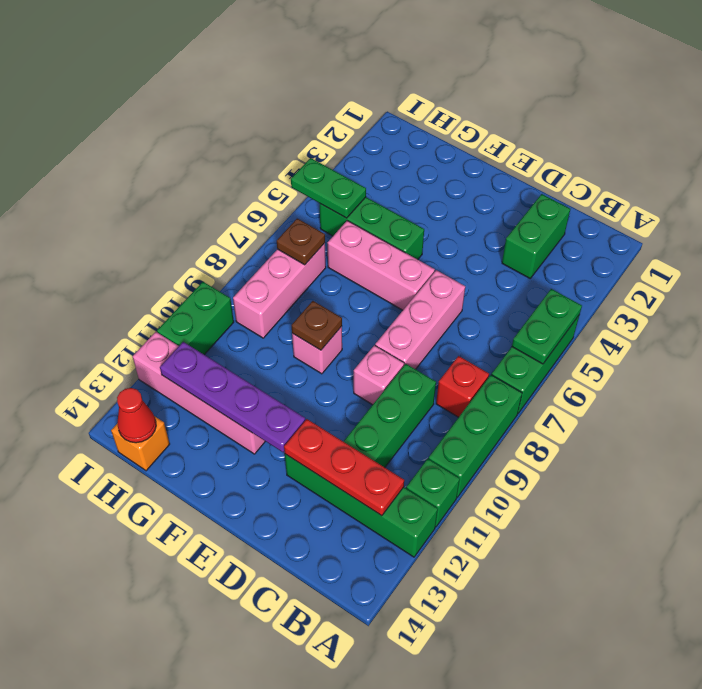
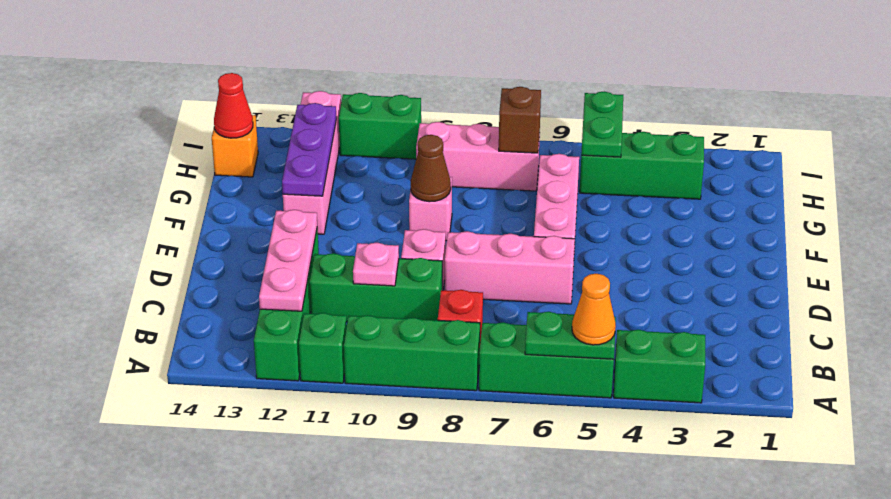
none -> orange cone A5 level 3
red plate B12:D12 level 2 -> pink plate B12:D12 level 2
green brick C2:C3 level 1 -> green brick A3:A4 level 1
none -> pink plate C10 level 2
purple plate E12:H12 level 2 -> purple plate F12:H12 level 2
green brick F5:H5 level 1 -> green brick H3:H5 level 1
brown plate F9 level 2 -> brown cone F9 level 2
brown plate H7 level 2 -> brown brick H7 level 2

